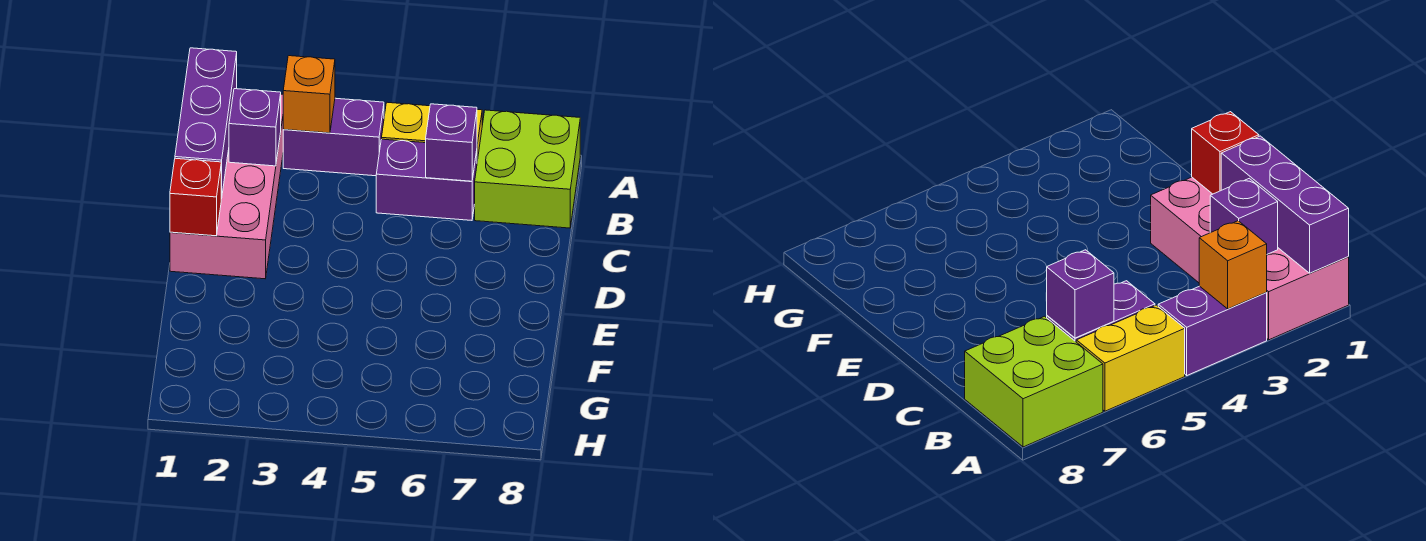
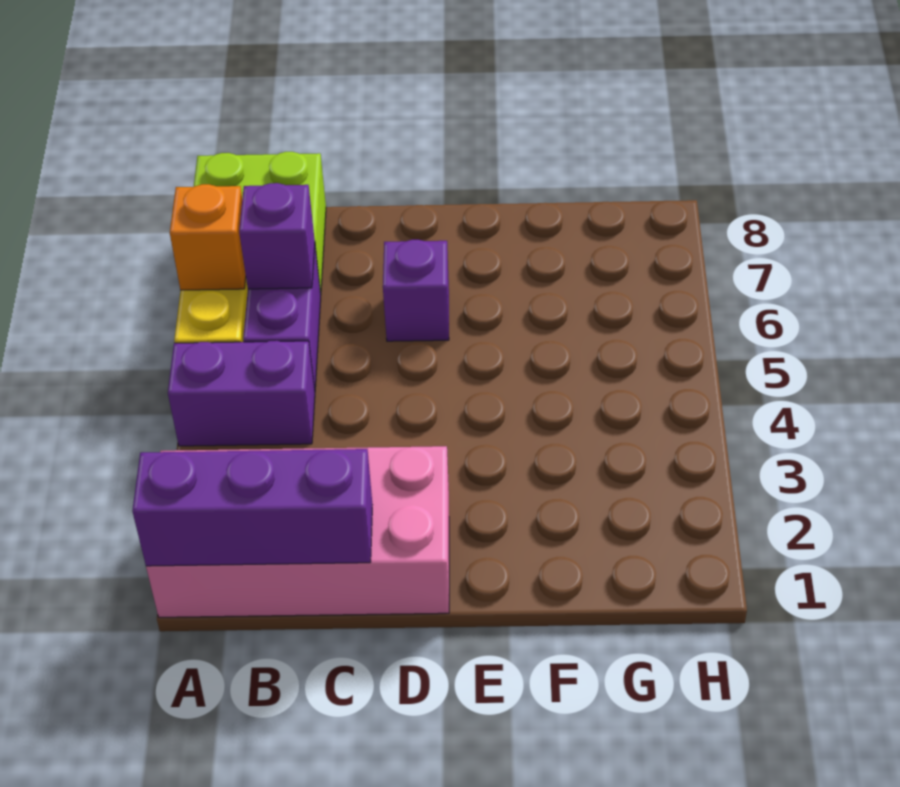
purple brick A3:A4 level 1 -> purple brick A4:B4 level 1
orange brick A3 level 2 -> orange brick A6 level 2
purple brick B2 level 2 -> purple brick D6 level 1
red brick D1 level 2 -> none

